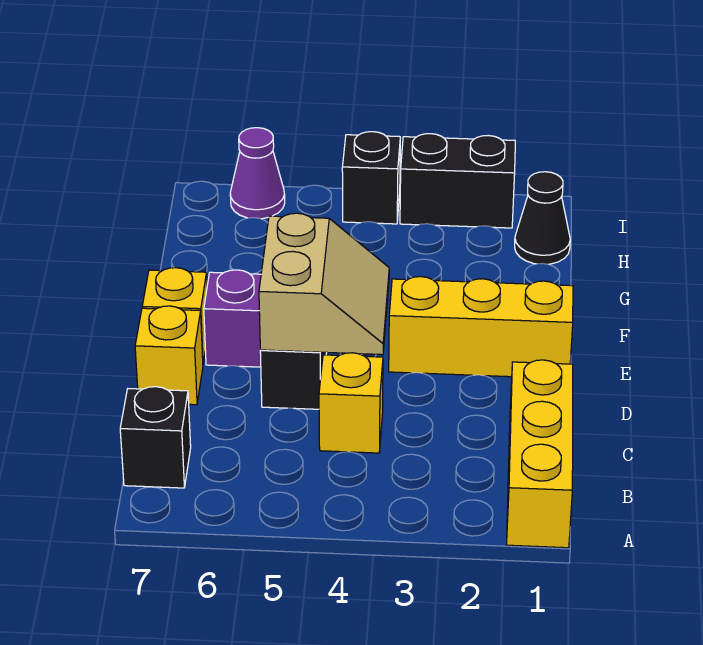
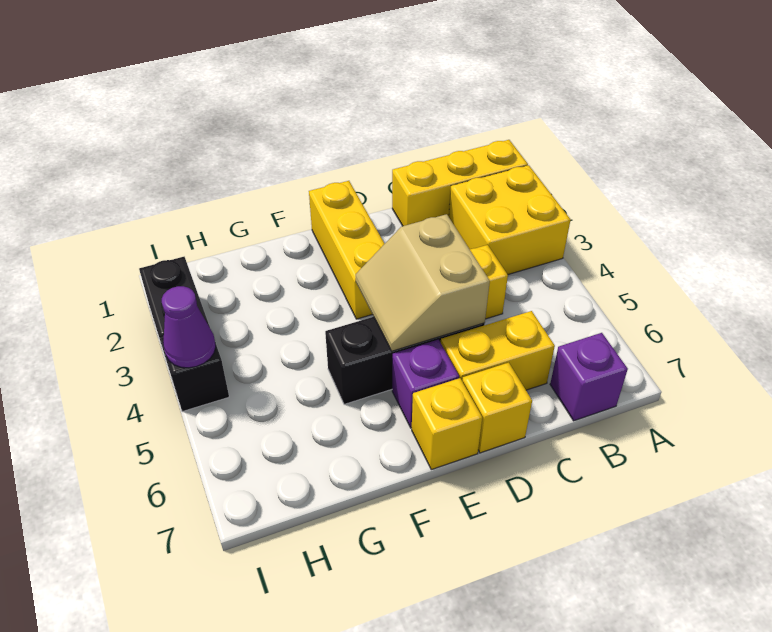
none -> yellow brick A2:B3 level 1
black brick B7 level 1 -> purple brick B7 level 1
none -> yellow brick C6:D6 level 1
tan slope D4:E5 level 2 top 5 -> tan slope D4:E5 level 2 top D
black cone H1 level 1 -> none
purple cone I6 level 1 -> purple cone I4 level 2

